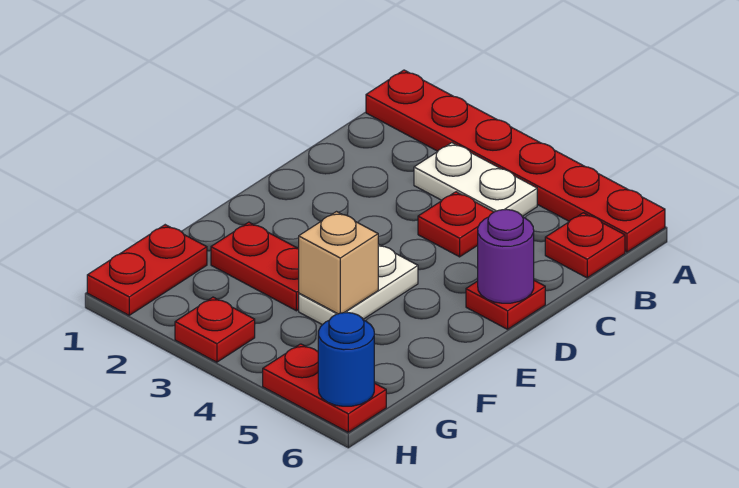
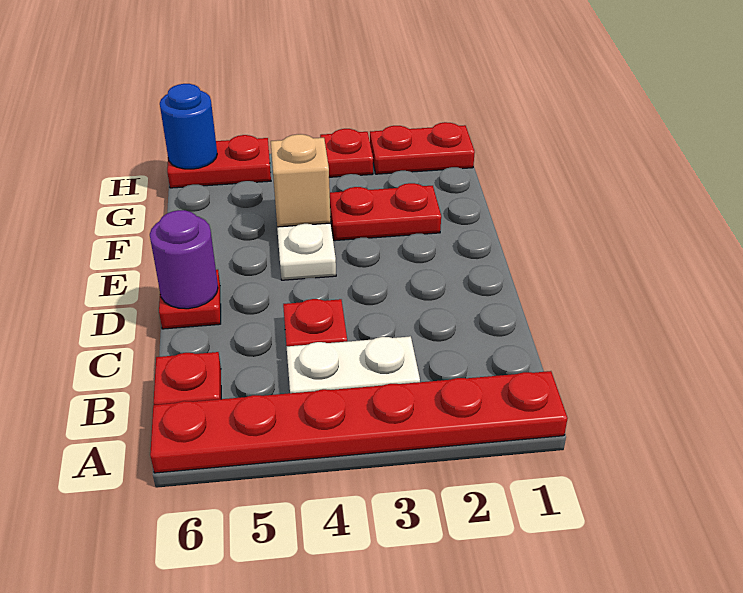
red plate G1:H1 level 1 -> red plate H1:H2 level 1

